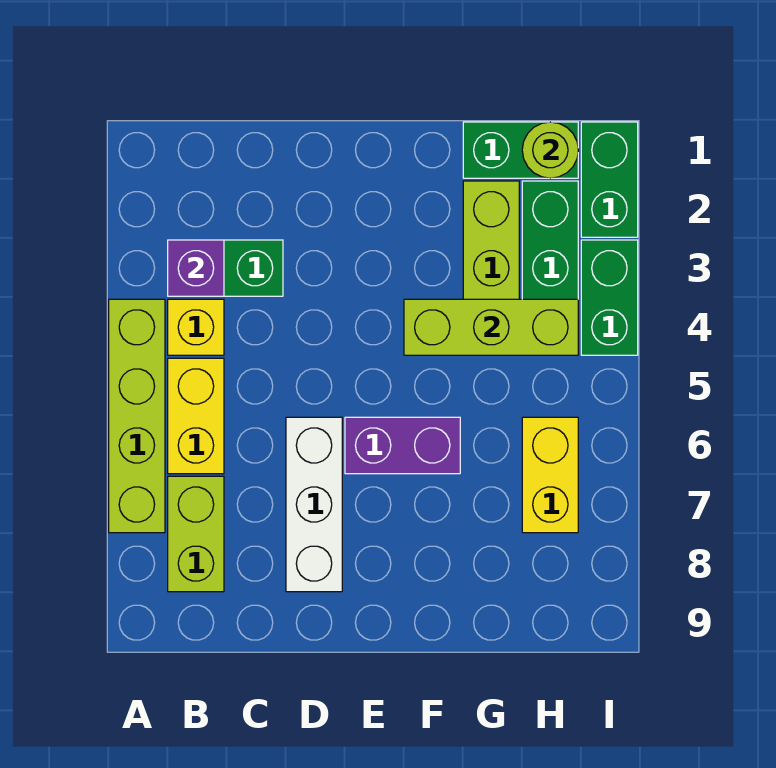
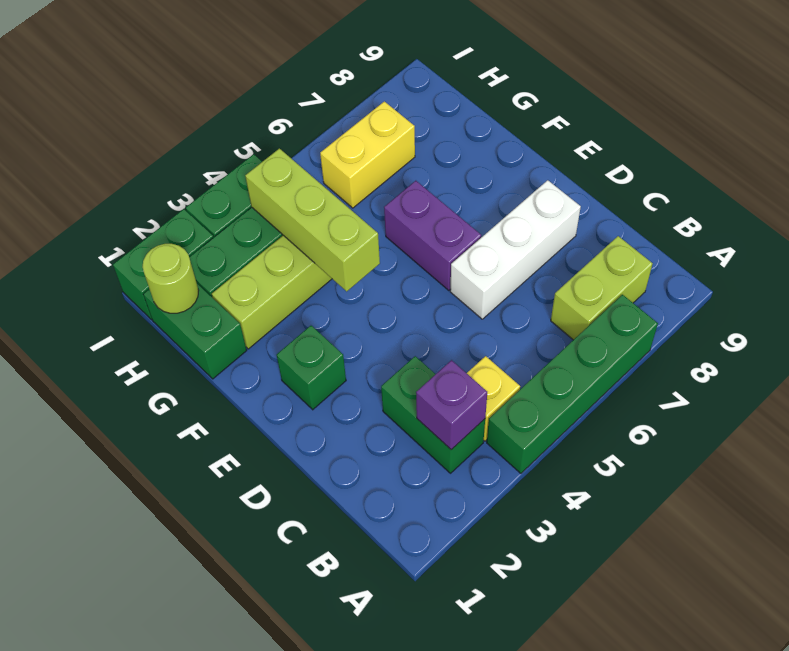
lime brick A4:A7 level 1 -> green brick A4:A7 level 1
yellow brick B5:B6 level 1 -> none
none -> green brick E2 level 1

